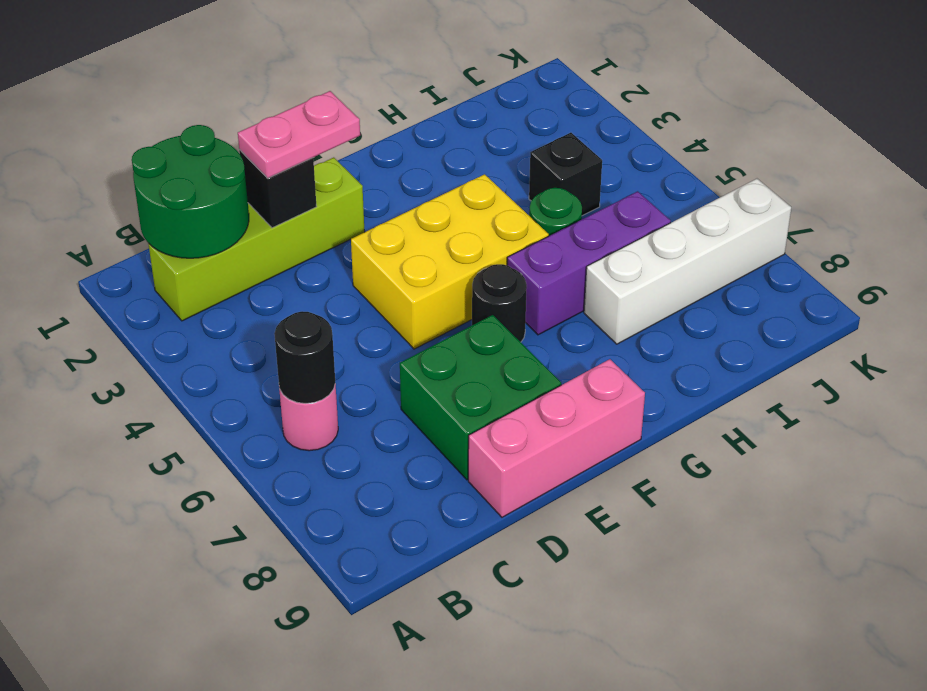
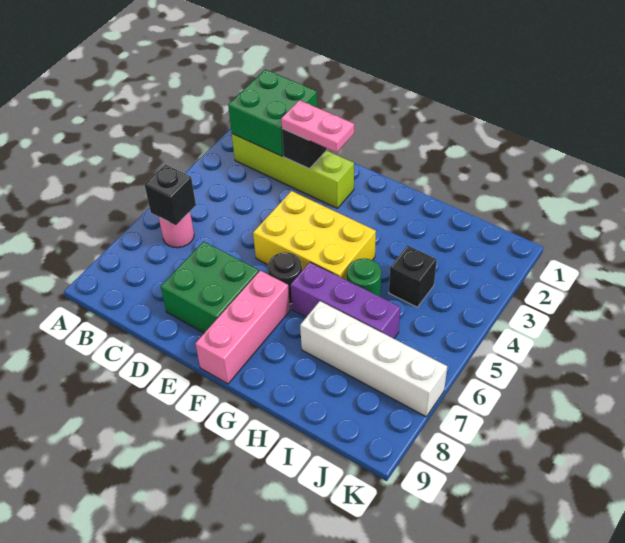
green round brick B1:C2 level 2 -> green brick B1:C2 level 2
black round brick B6 level 2 -> black brick B6 level 2
pink brick D9:F9 level 1 -> pink brick F7:F9 level 1

